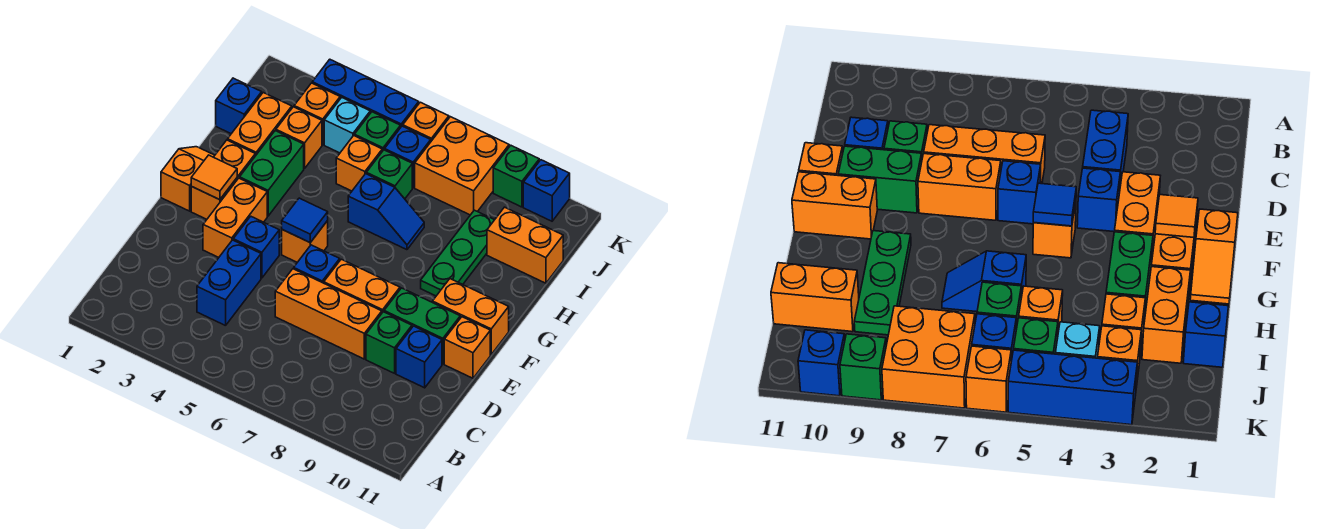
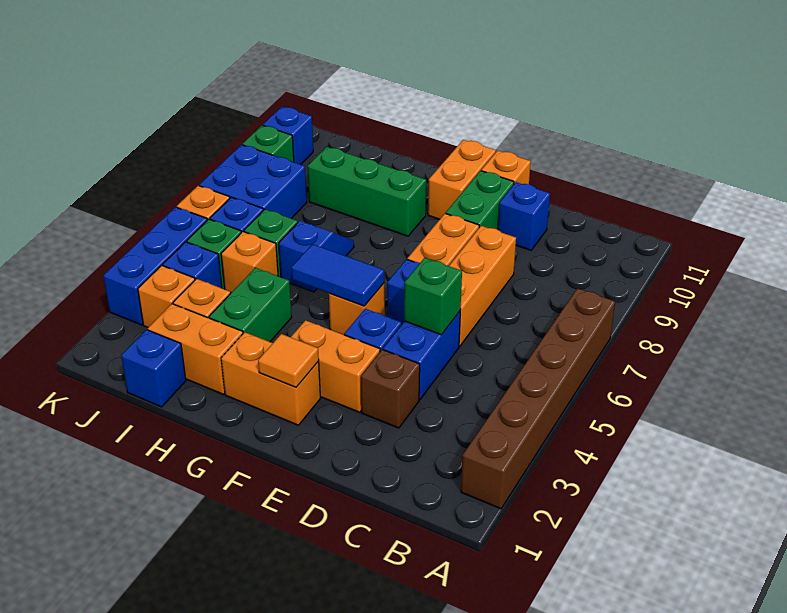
none -> brown brick A2:A7 level 1
blue brick C4:D4 level 1 -> blue brick D4:D5 level 1
none -> brown brick D3 level 1
green brick D9 level 1 -> green brick D5 level 2
orange slope F1:G1 level 1 top F -> none
blue tile F5 level 2 -> blue tile F5:G5 level 2
green brick G3:H3 level 1 -> green brick H3:H4 level 1
green plate G9:I9 level 1 -> green brick G9:I9 level 1
orange brick I10:I11 level 1 -> none
cyan brick J4 level 1 -> blue brick J4 level 1
orange brick J7:K8 level 1 -> blue brick J7:K8 level 1

